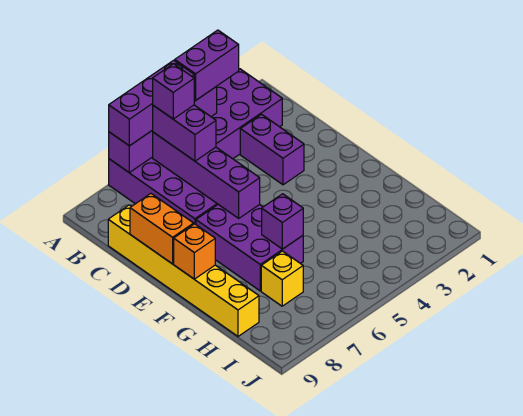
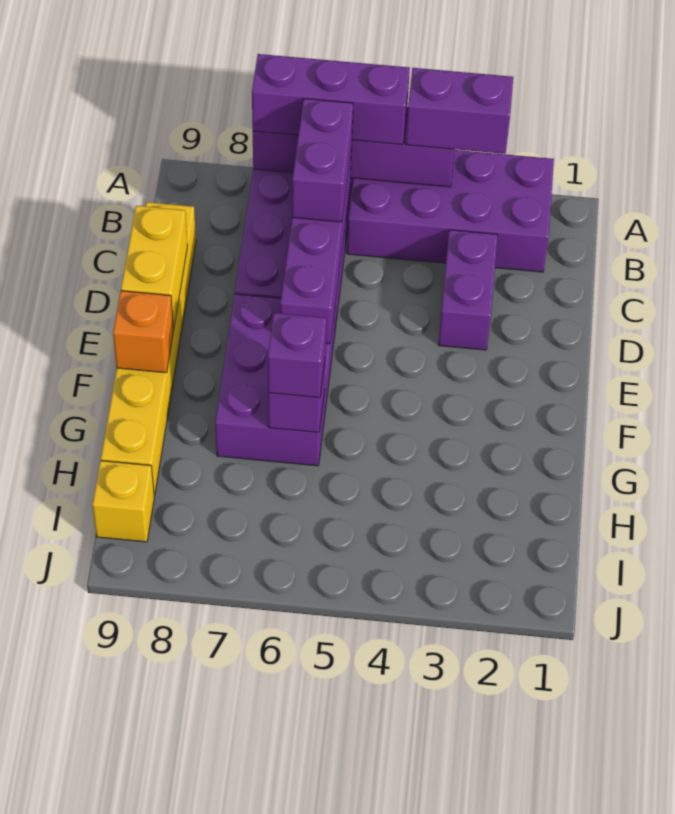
purple brick B6 level 4 -> purple brick G6 level 3
orange brick D9:E9 level 2 -> yellow brick D9:E9 level 2
yellow brick H7 level 1 -> yellow brick I9 level 1

